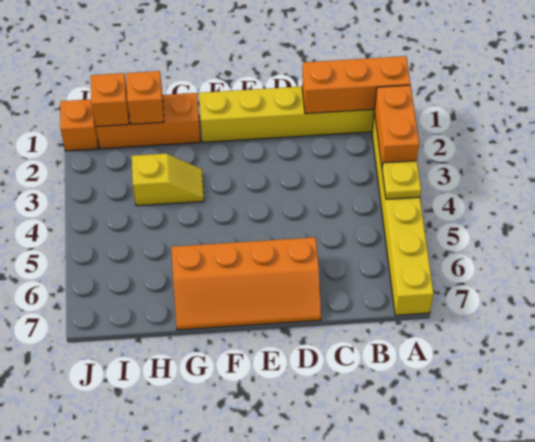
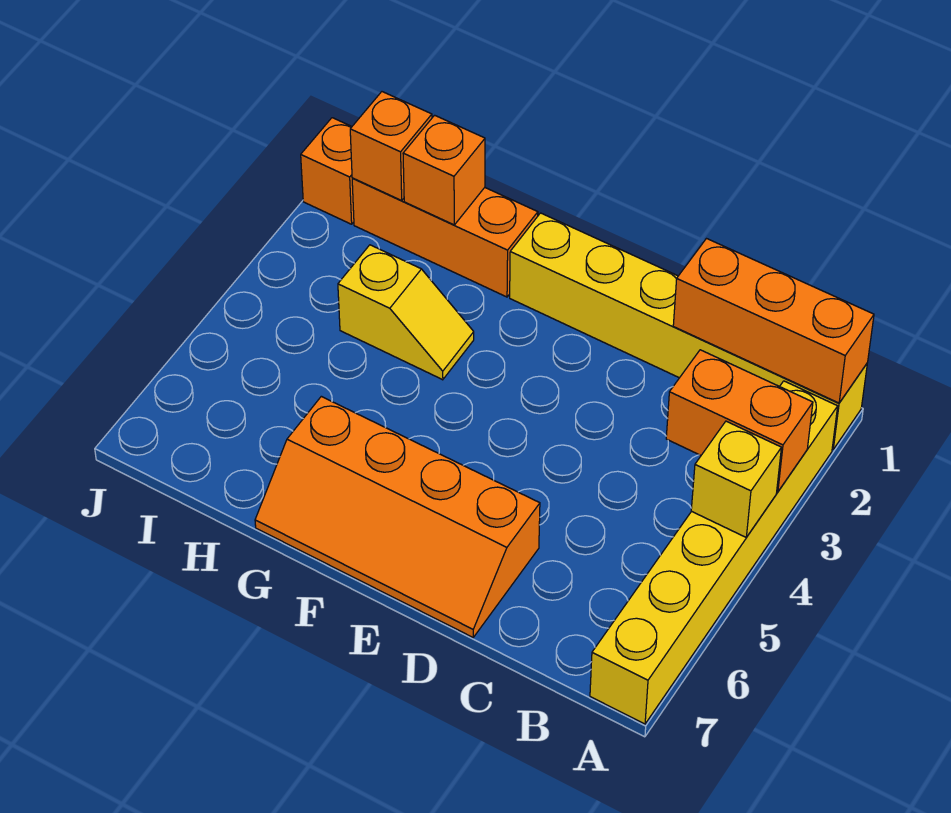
orange brick A2:A3 level 2 -> orange brick A3:B3 level 2
yellow plate A4 level 2 -> yellow brick A4 level 2

